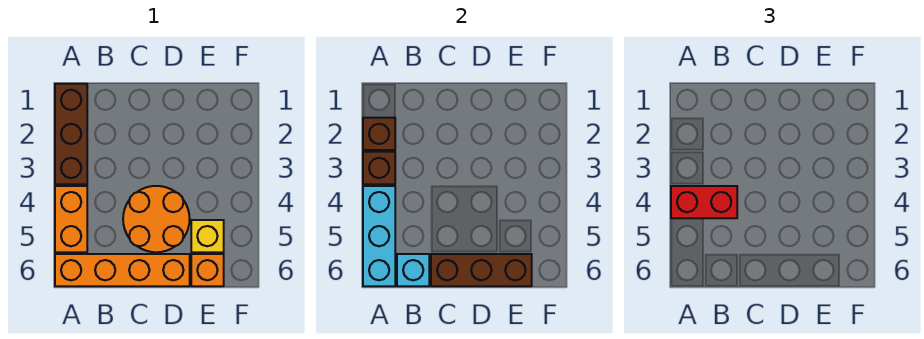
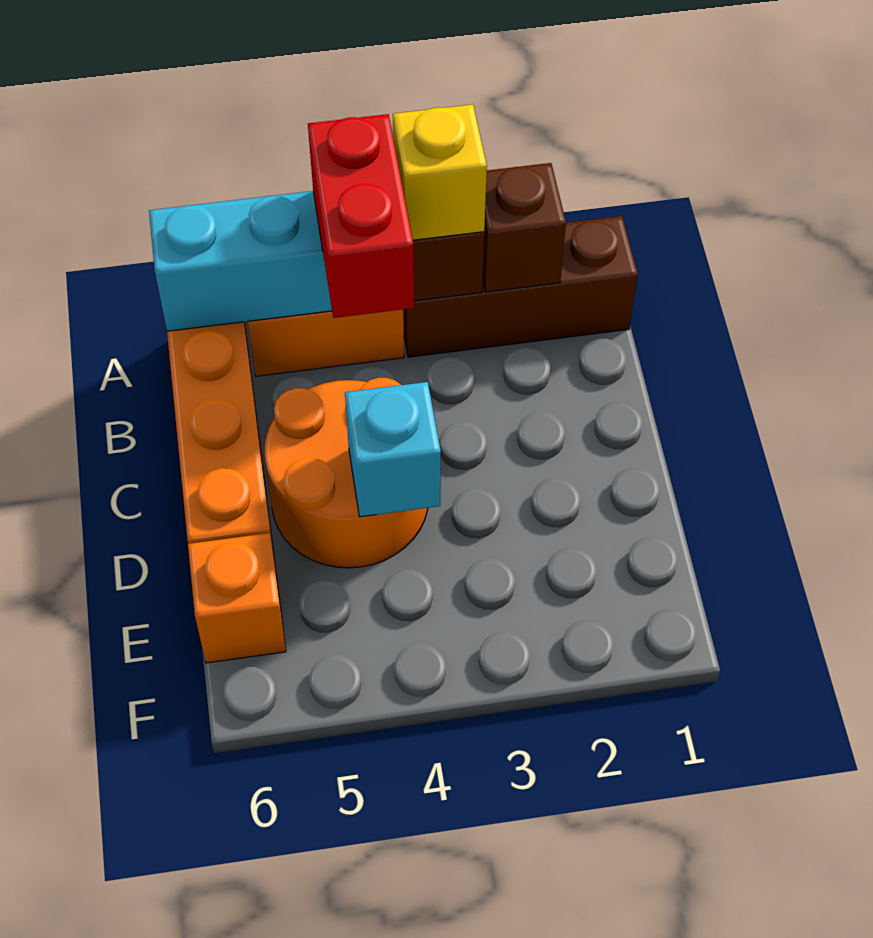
cyan brick B6 level 2 -> cyan brick D4 level 2
brown brick C6:E6 level 2 -> none
yellow brick E5 level 1 -> yellow brick A3 level 3

